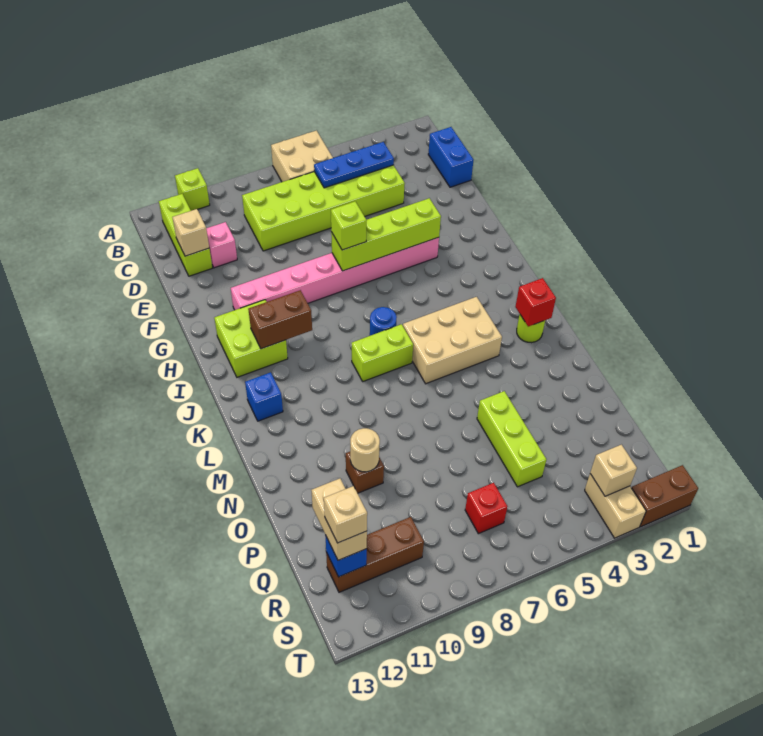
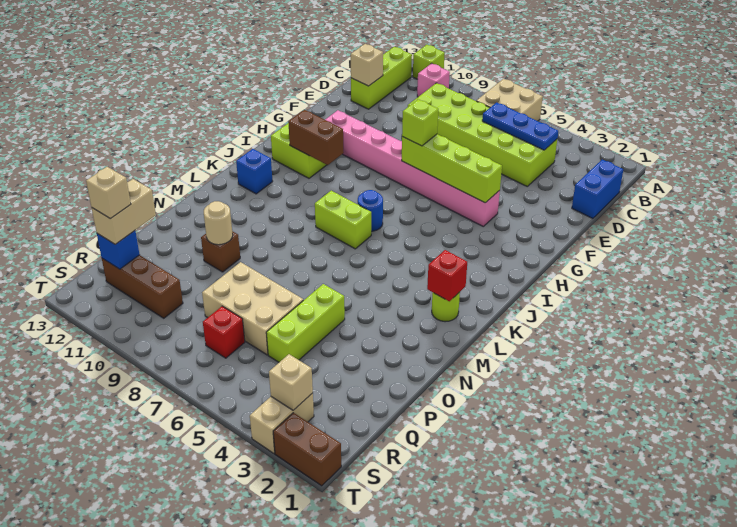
pink brick D11 level 1 -> pink brick B10 level 1
tan brick K4:L6 level 1 -> tan brick P6:Q8 level 1

